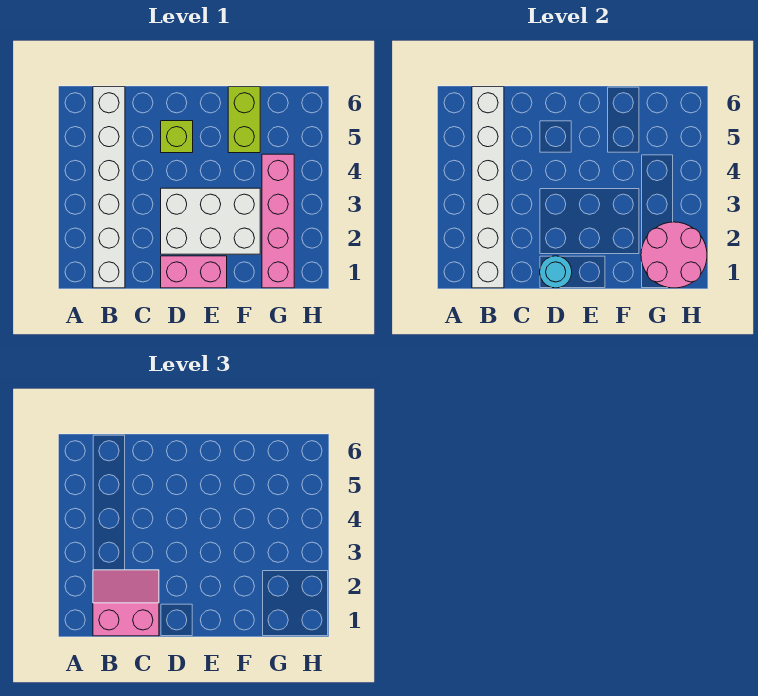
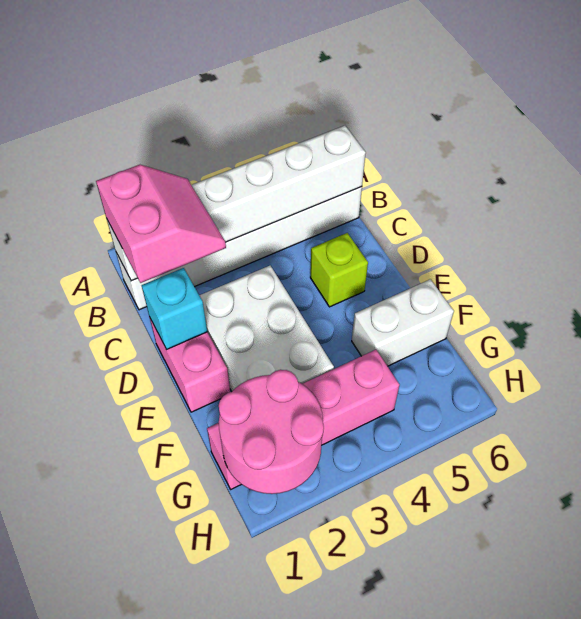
cyan round brick D1 level 2 -> cyan brick D1 level 2
lime brick F5:F6 level 1 -> white brick F5:F6 level 1

